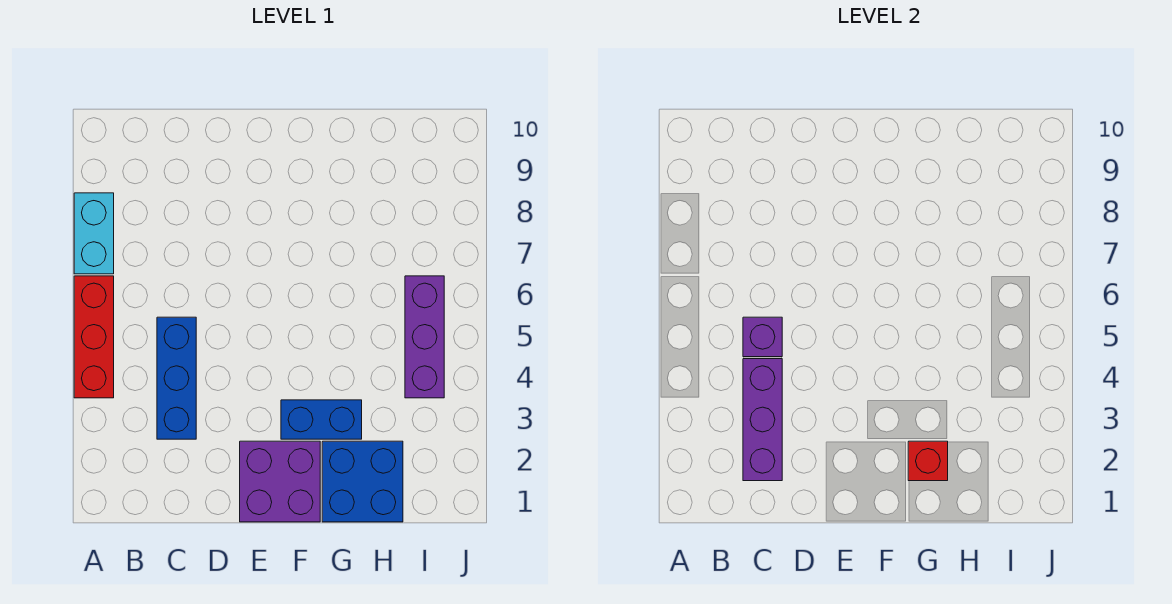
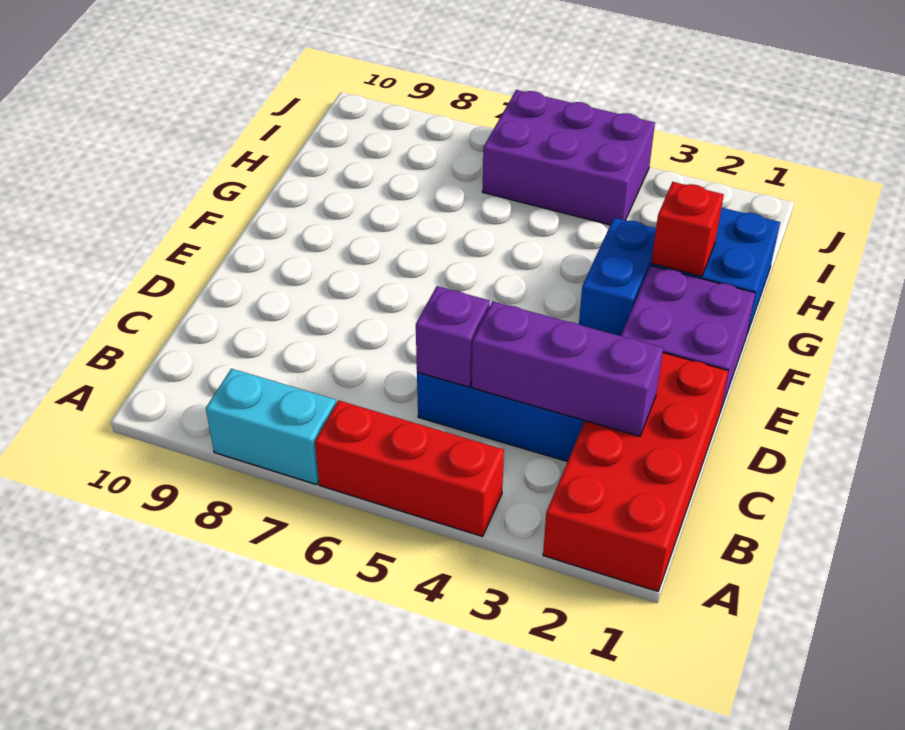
none -> red brick A1:D2 level 1
purple brick I4:I6 level 1 -> purple brick I4:J6 level 1

